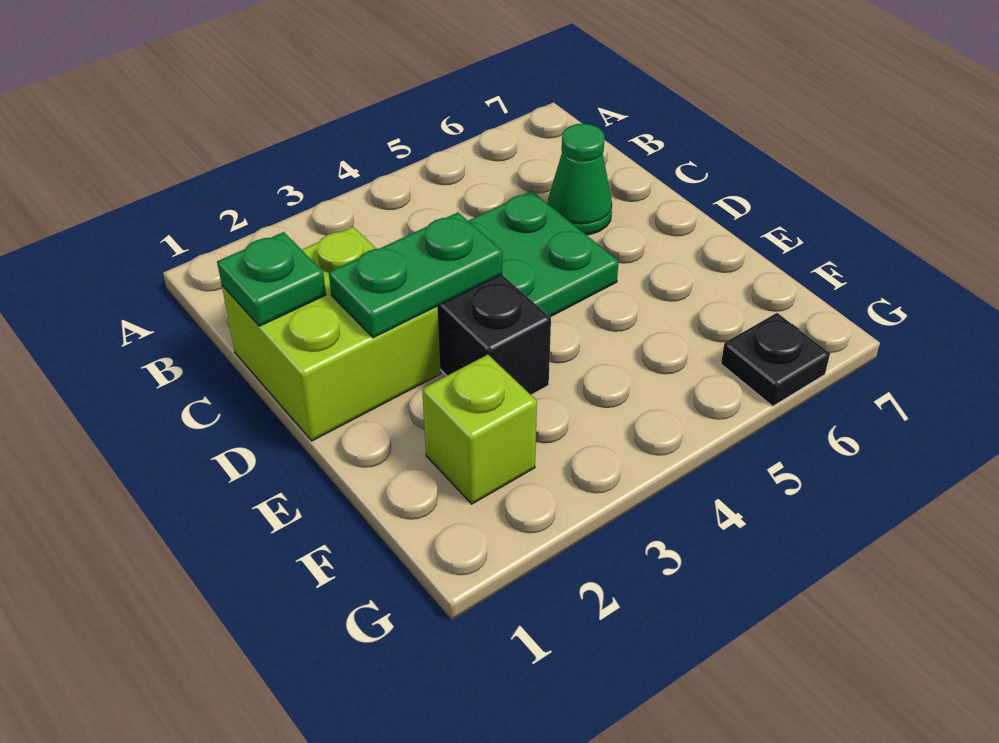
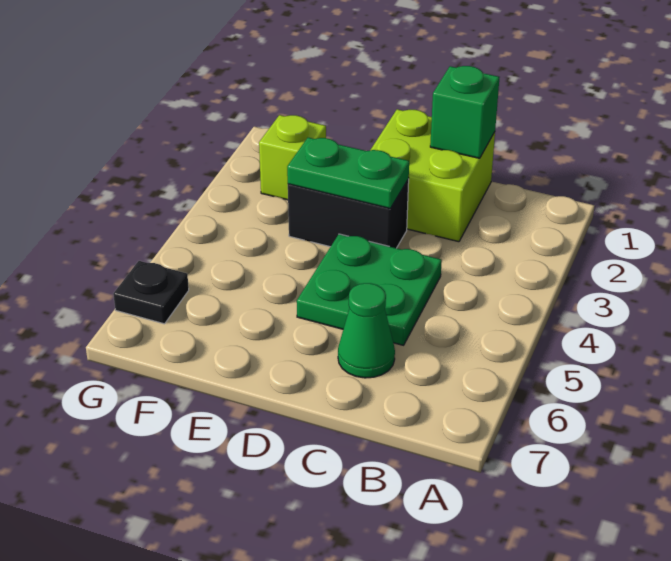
green plate C1 level 2 -> green brick C1 level 2
green plate D2:D3 level 2 -> green plate D3:E3 level 2

